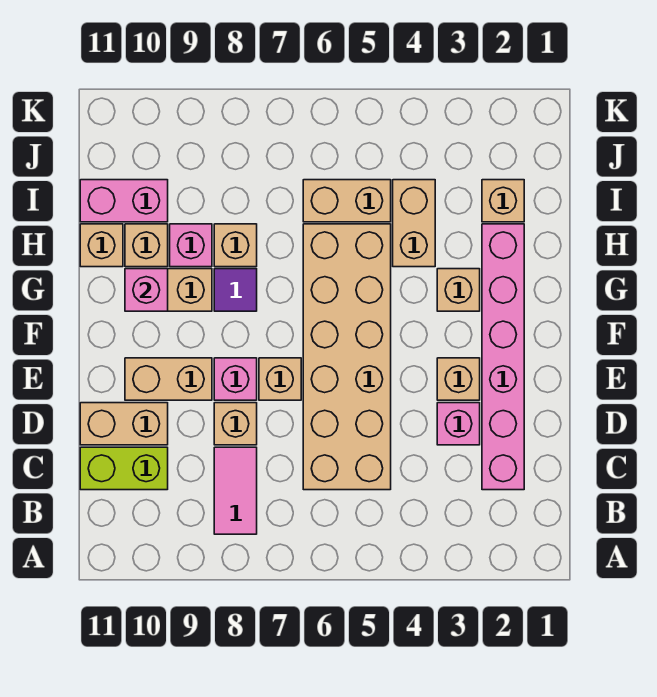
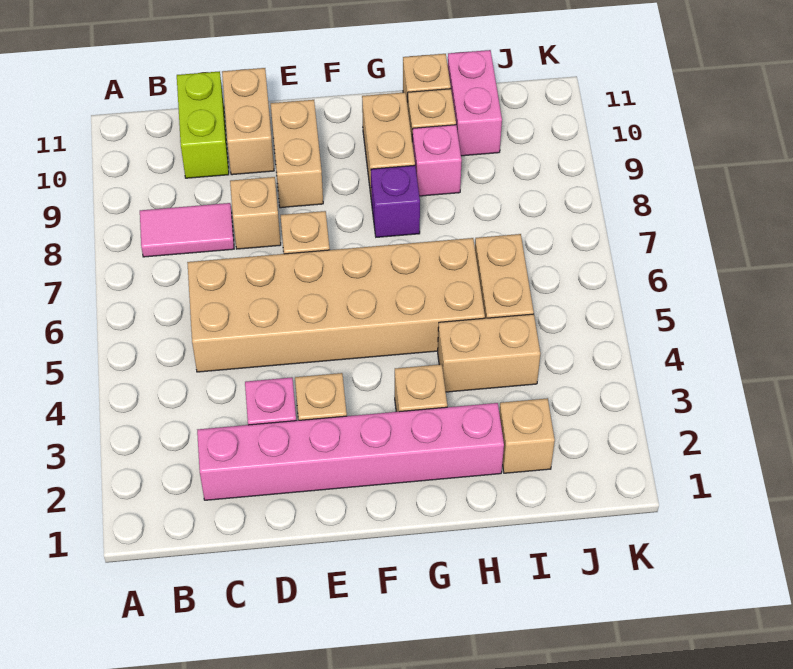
pink brick E8 level 1 -> none
purple tile G8 level 1 -> purple brick G8 level 1
pink brick G10 level 2 -> none
tan brick H8 level 1 -> none

